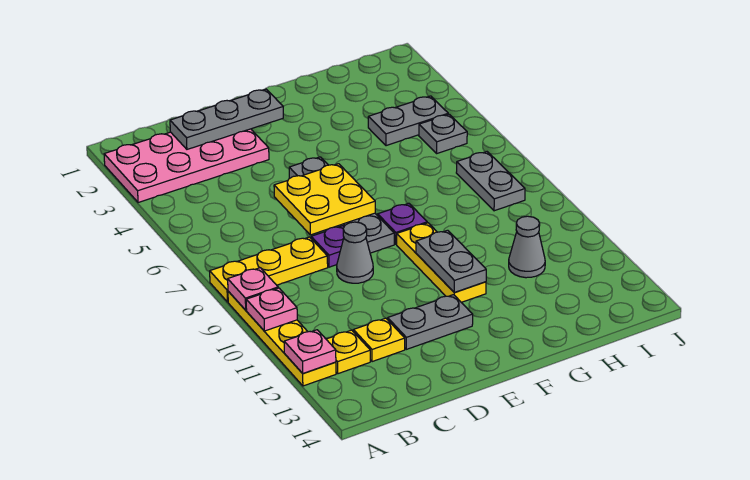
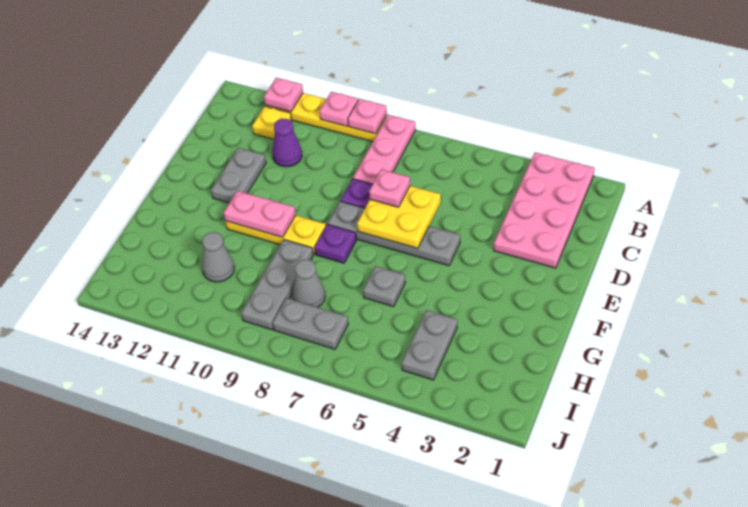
yellow plate A8:C8 level 1 -> pink plate A8:C8 level 1
grey plate C2:E2 level 2 -> grey plate G9:I9 level 1
none -> purple cone C11 level 1
yellow plate C12 level 1 -> none
none -> pink plate D7 level 3
grey cone D9 level 1 -> grey cone H8 level 1
grey plate F10:F11 level 2 -> pink plate F10:F11 level 2
grey plate I5 level 1 -> grey plate G6 level 1

